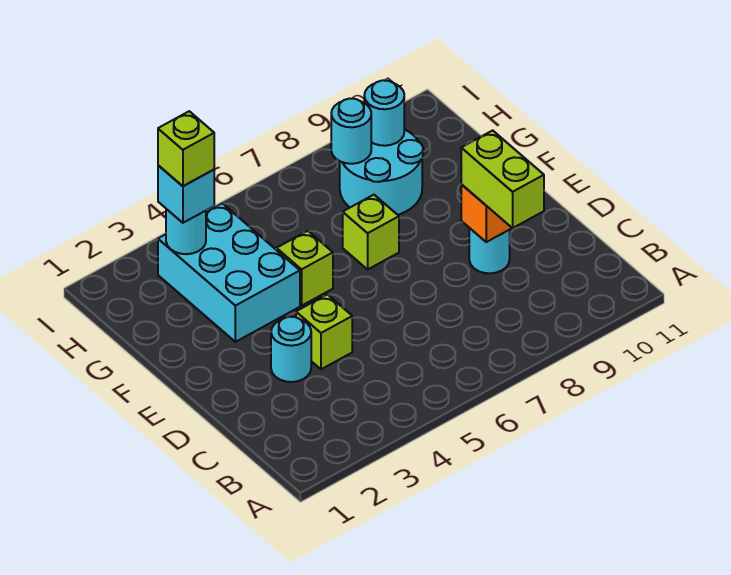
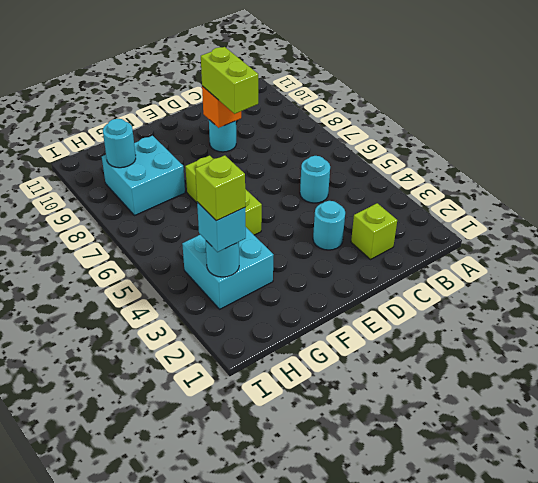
lime brick C9:D9 level 3 -> lime brick D8:D9 level 3
lime brick D4 level 1 -> lime brick C2 level 1
cyan brick F3:H4 level 1 -> cyan brick G3:H4 level 1
cyan round brick G8:H9 level 1 -> cyan brick G8:H9 level 1
cyan round brick H8 level 2 -> cyan round brick C5 level 1

